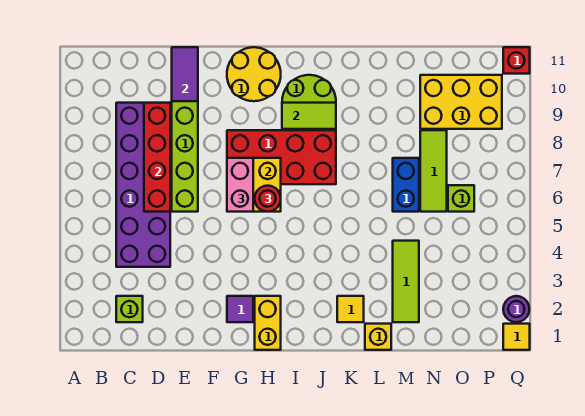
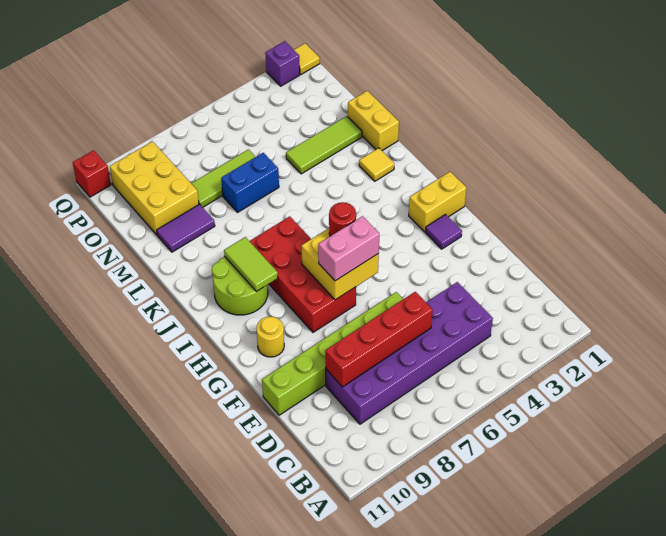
lime brick C2 level 1 -> none
purple tile E10:E11 level 2 -> purple tile M9:M10 level 1
yellow round brick G10:H11 level 1 -> yellow round brick G10 level 1
yellow brick L1 level 1 -> yellow brick L1:M1 level 1
lime brick O6 level 1 -> none
purple round brick Q2 level 1 -> purple brick Q2 level 1

